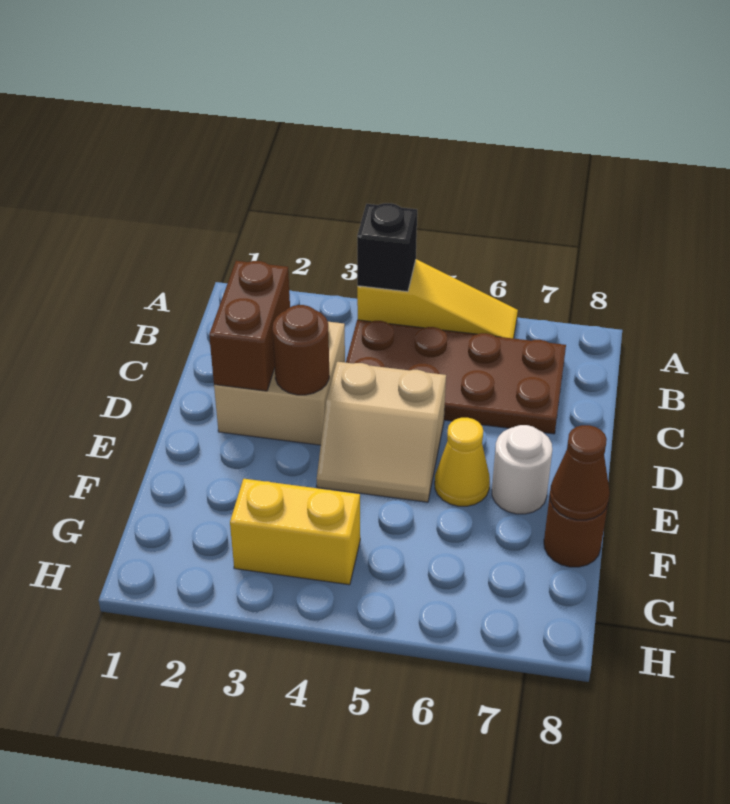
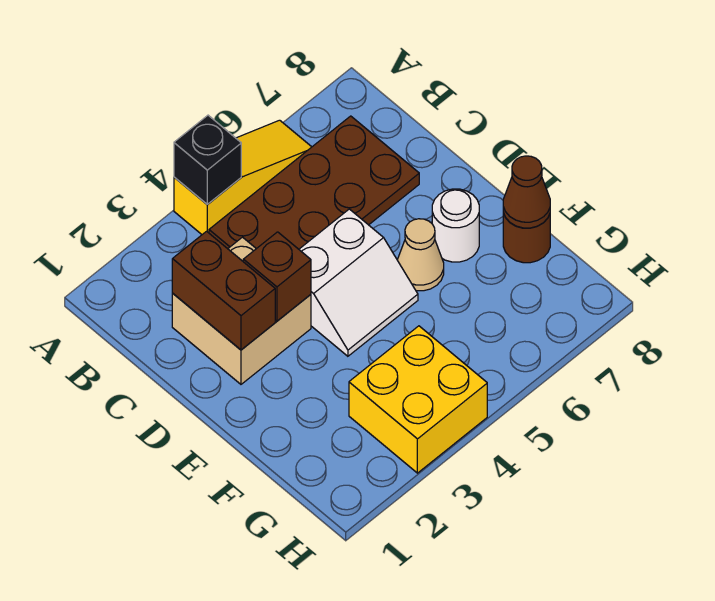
brown round brick D3 level 2 -> brown brick D3 level 2
tan slope D4:E5 level 1 top D -> white slope D4:E5 level 1 top D
yellow cone E6 level 1 -> tan cone E6 level 1
yellow brick G3:G4 level 1 -> yellow brick G3:H4 level 1

